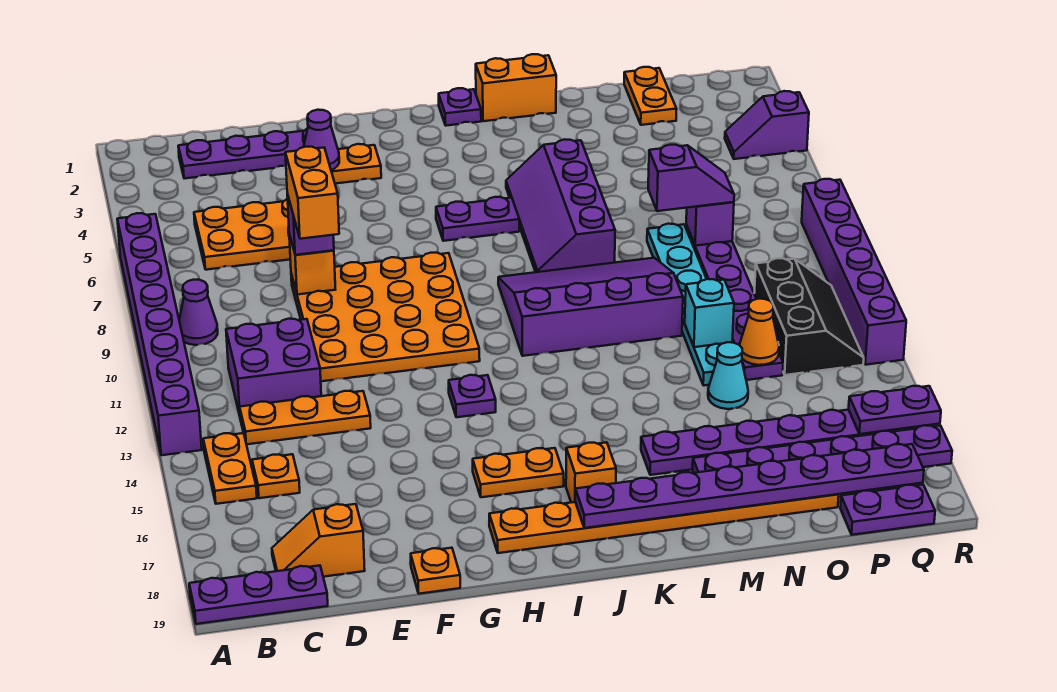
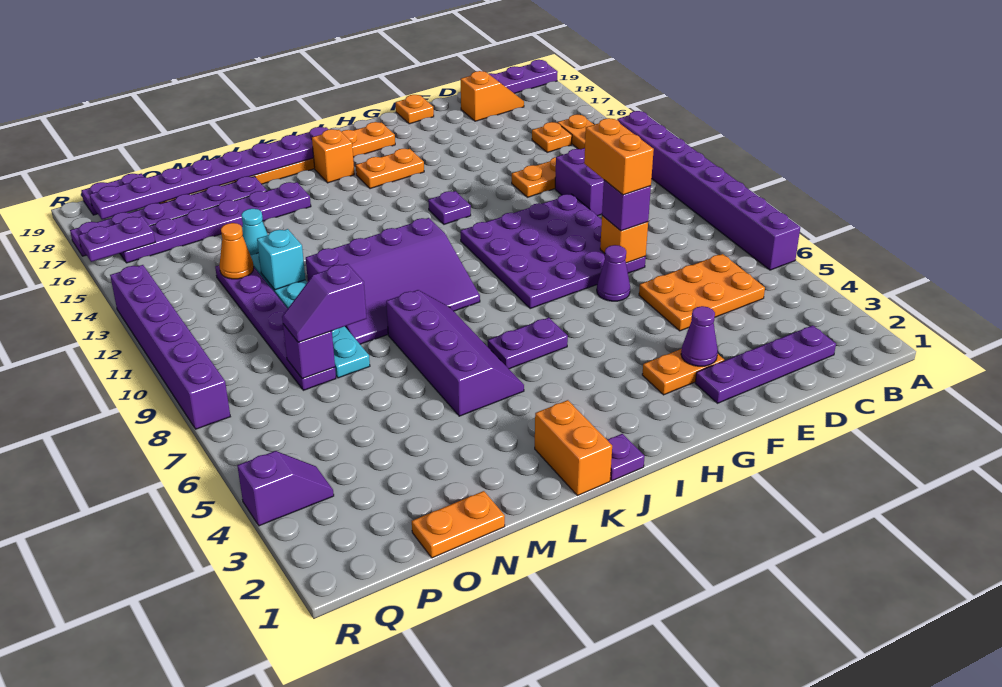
purple cone B9 level 1 -> purple cone F7 level 1
orange plate E8:H11 level 1 -> purple plate E8:H11 level 1
orange brick K1:L1 level 1 -> orange brick K1:K2 level 1
orange plate O1:O2 level 1 -> orange plate N1:O1 level 1
black slope P11:Q13 level 1 top P -> none

